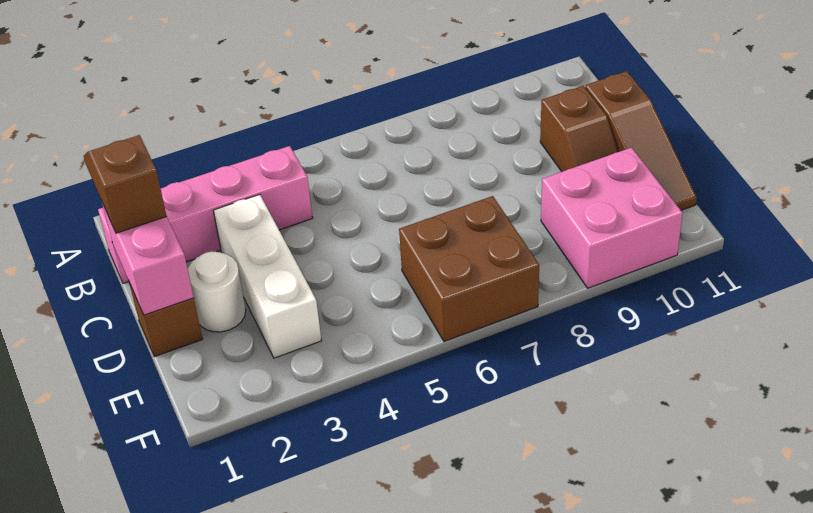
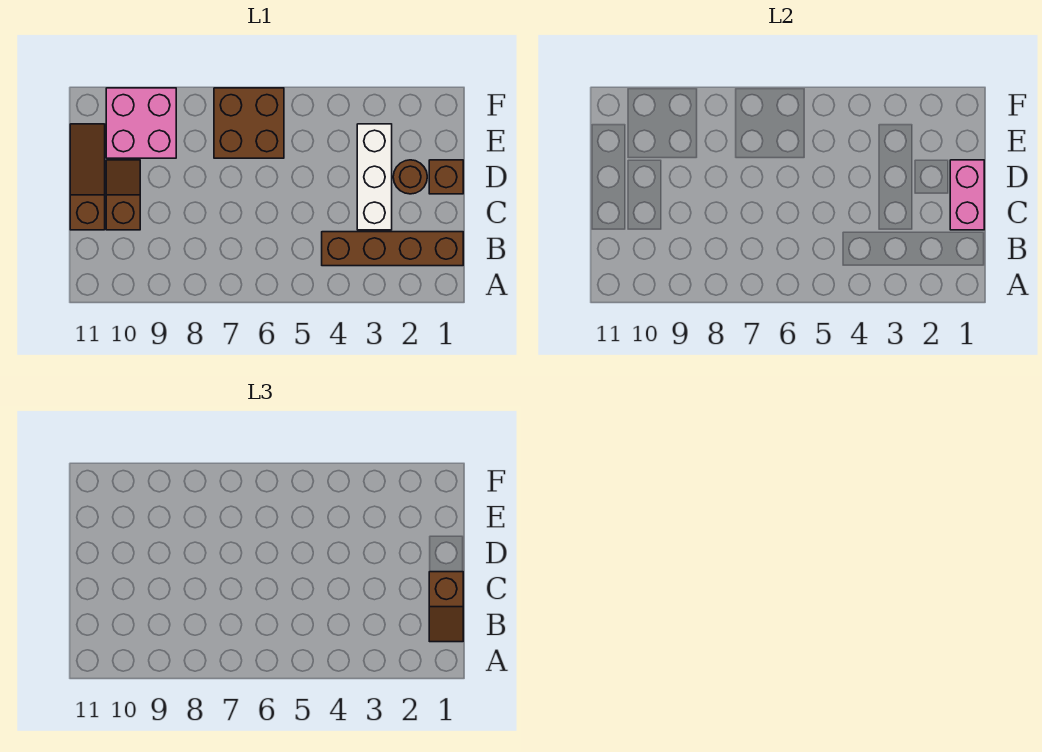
pink brick B1:B4 level 1 -> brown brick B1:B4 level 1
white round brick D2 level 1 -> brown round brick D2 level 1

